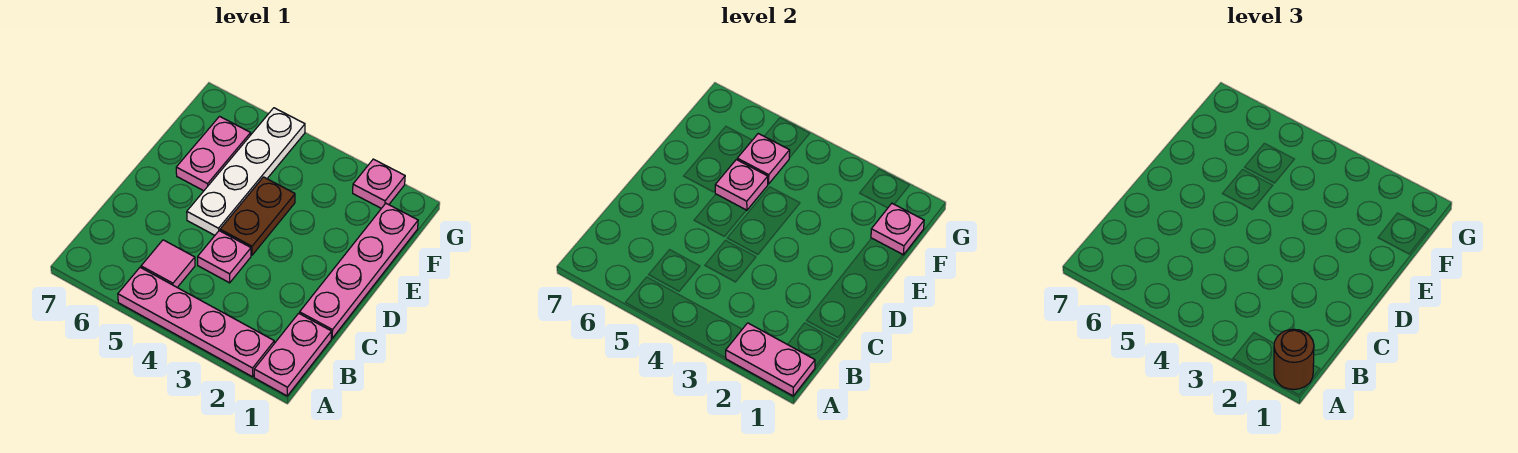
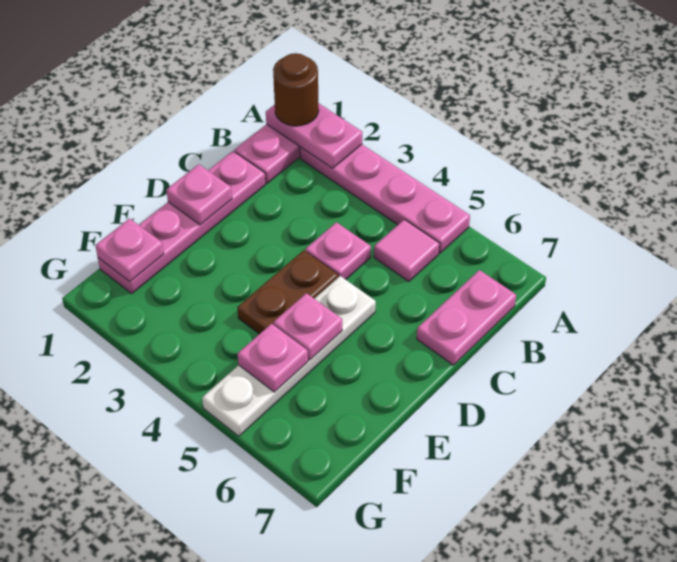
pink plate E6:F6 level 1 -> pink plate B7:C7 level 1
pink plate G2 level 1 -> pink plate D1 level 2

